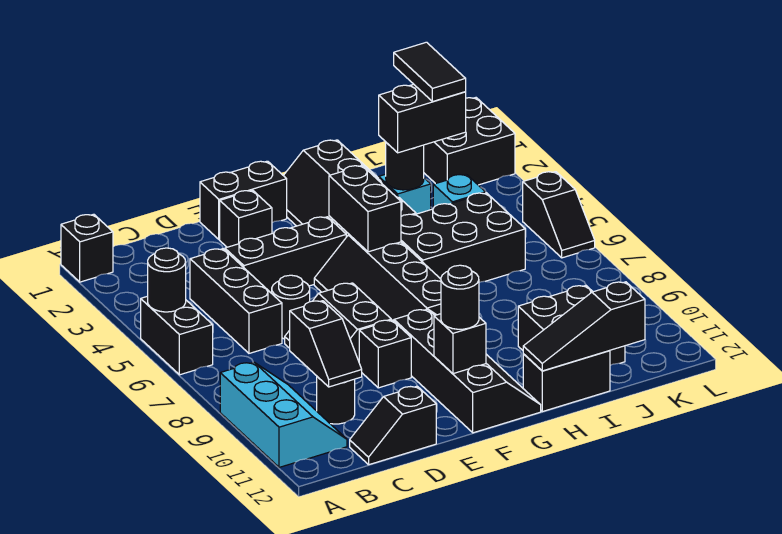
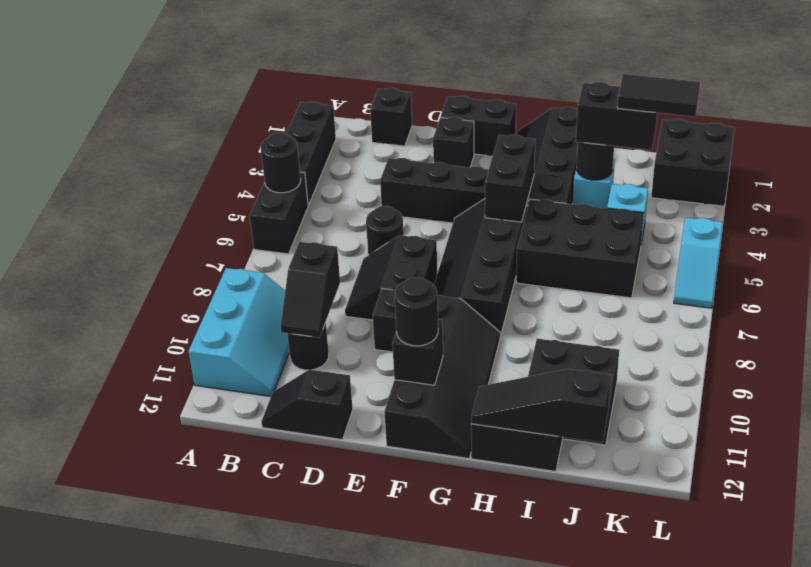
black brick A1 level 1 -> black brick C1 level 1
black brick C4:C6 level 1 -> black brick A2:A4 level 1
black tile J2:J3 level 4 -> black tile J3:K3 level 4
black slope L5:L6 level 1 top 5 -> cyan slope L5:L6 level 1 top 5

